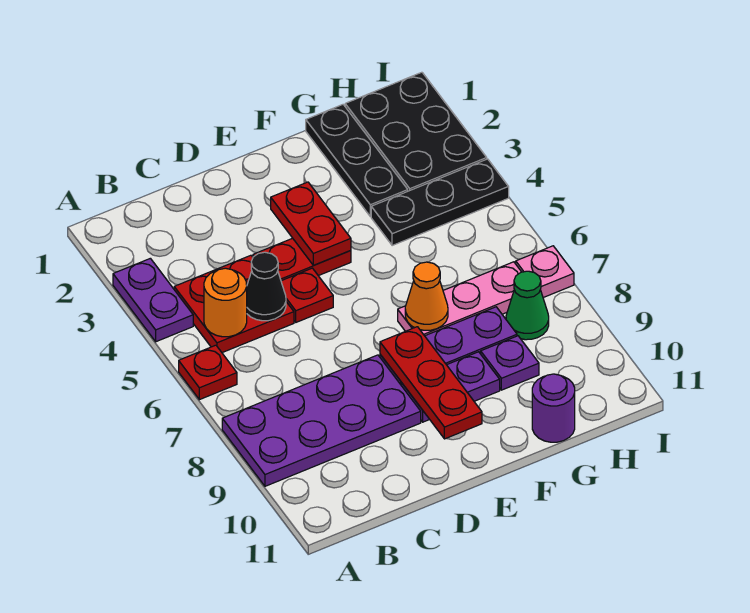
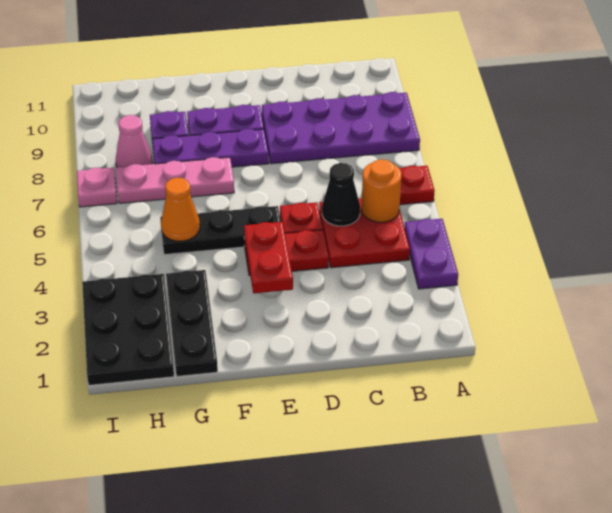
red plate E8:E10 level 2 -> none
orange cone F7 level 2 -> orange cone G5 level 2
black plate G4:I4 level 1 -> black plate E5:G5 level 1
purple round brick G11 level 1 -> none
green cone H8 level 1 -> pink cone H8 level 1

